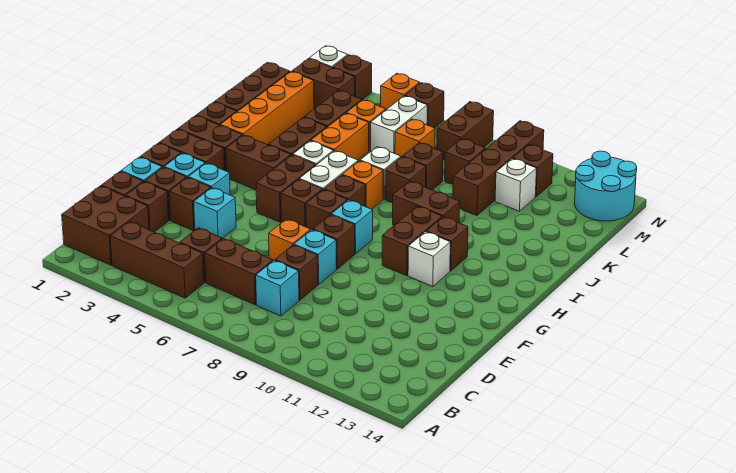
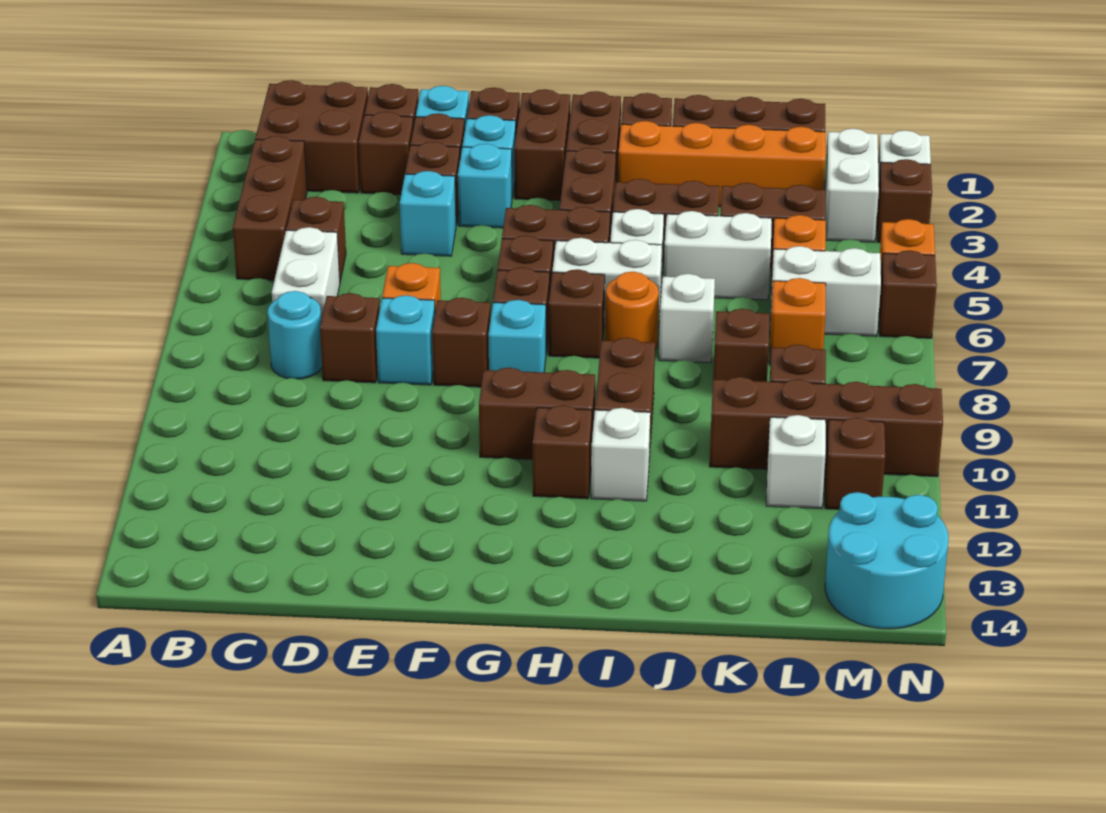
brown brick C6:C7 level 1 -> white brick C6:C7 level 1
cyan brick C8 level 1 -> cyan round brick C8 level 1
white brick G11 level 1 -> white brick I11 level 1
orange brick I7 level 1 -> orange round brick I7 level 1
orange brick J5:K5 level 1 -> white brick J5:K5 level 1
brown brick J8 level 1 -> none
brown brick M2:M3 level 1 -> white brick M2:M3 level 1
brown brick M8:N8 level 1 -> none

